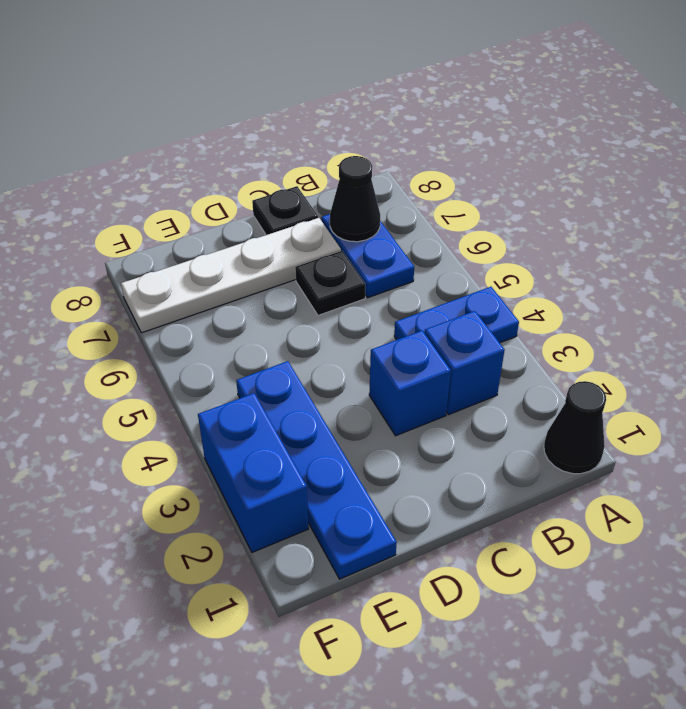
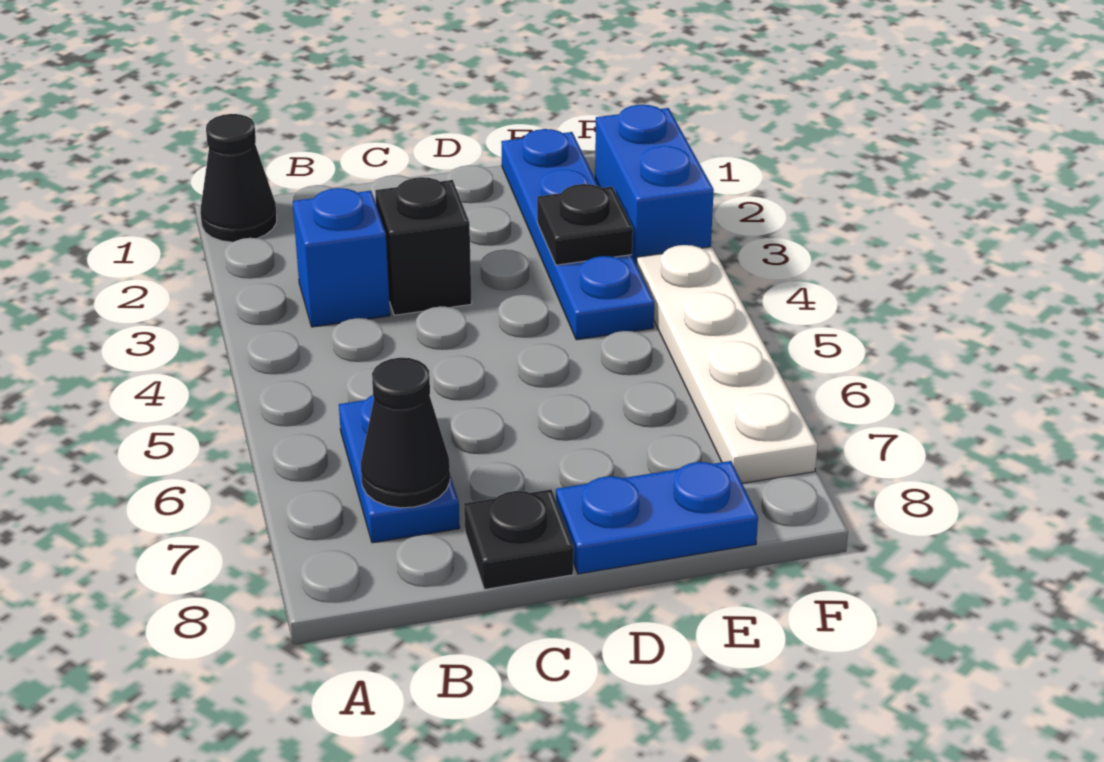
blue plate A4:B4 level 1 -> blue plate D8:E8 level 1
blue brick C3 level 1 -> black brick C3 level 1
black plate C6 level 1 -> black plate E3 level 2
white plate C7:F7 level 1 -> white plate F4:F7 level 1

